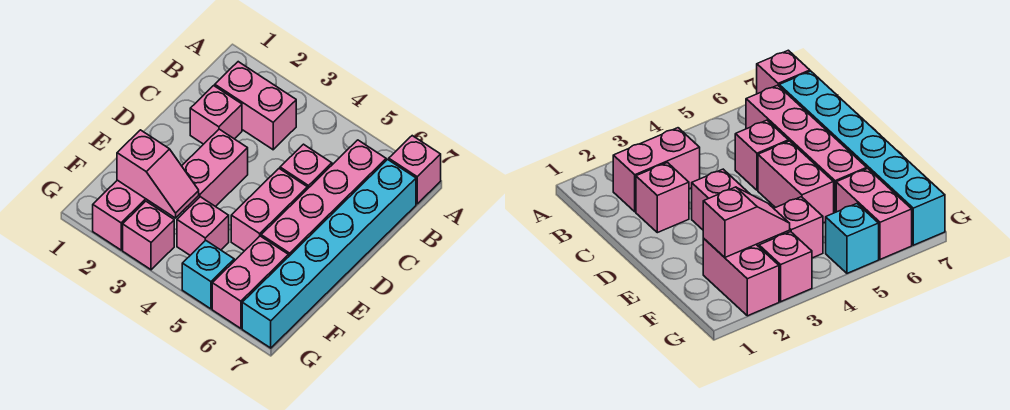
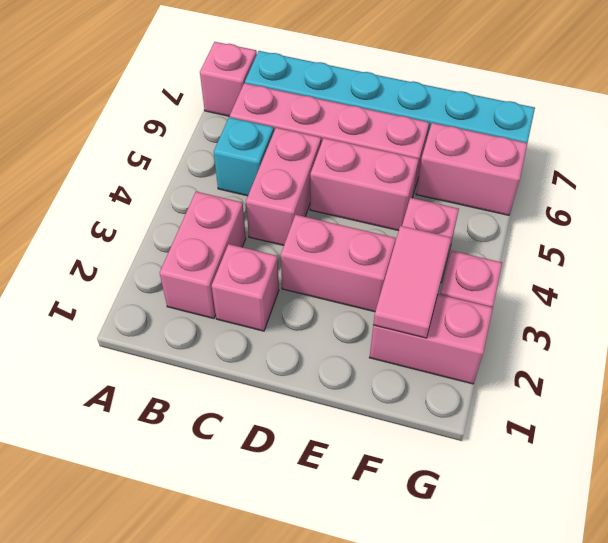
pink brick C5 level 1 -> pink brick C4:C5 level 1
pink slope F2:F3 level 2 top 2 -> pink tile F2:F3 level 2
cyan brick G5 level 1 -> cyan brick B5 level 1

